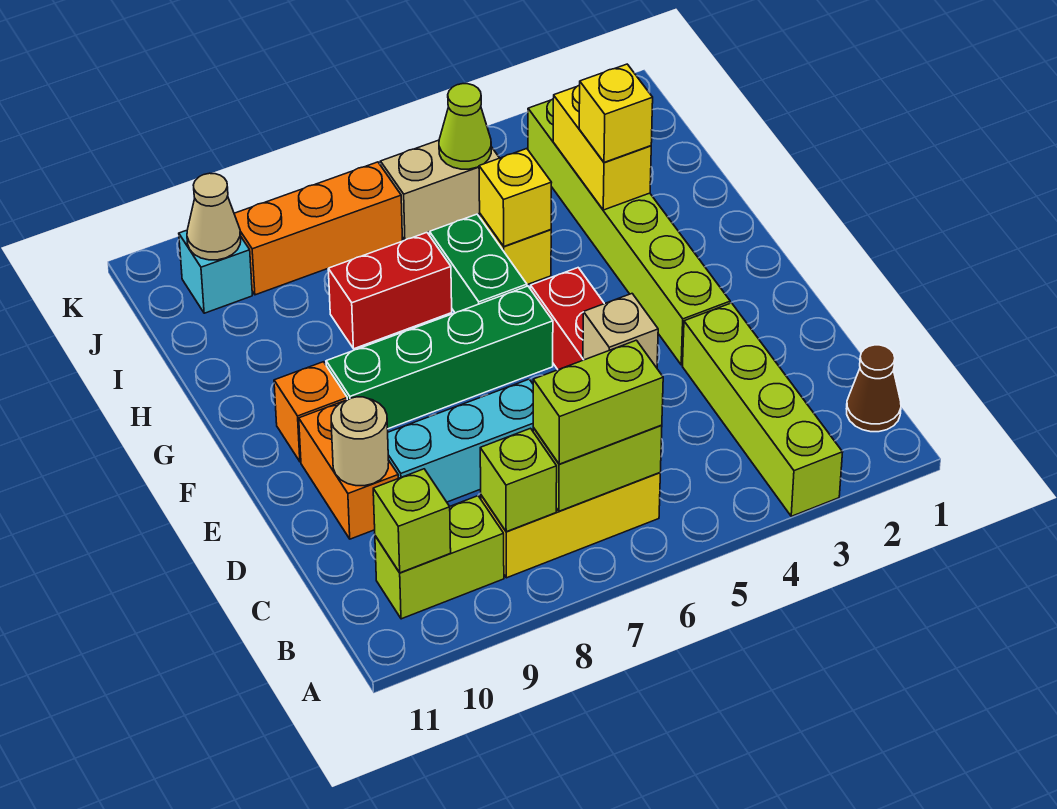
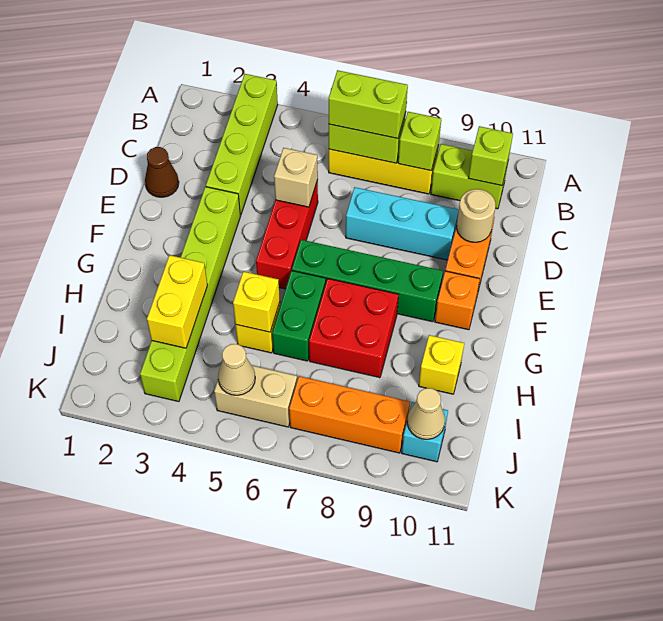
brown cone B1 level 1 -> brown cone D1 level 1
yellow brick H3 level 3 -> yellow brick H10 level 1
red brick H7:H8 level 1 -> red brick G7:H8 level 1
lime cone J5 level 2 -> tan cone J5 level 2

